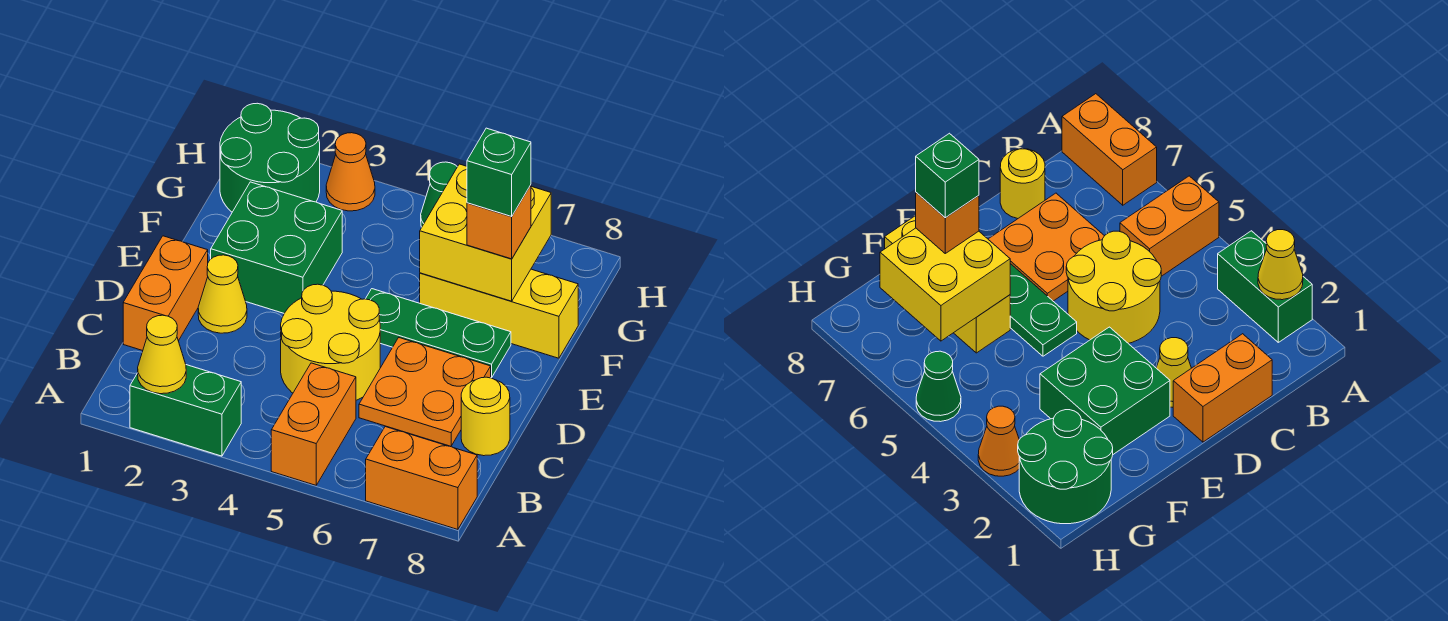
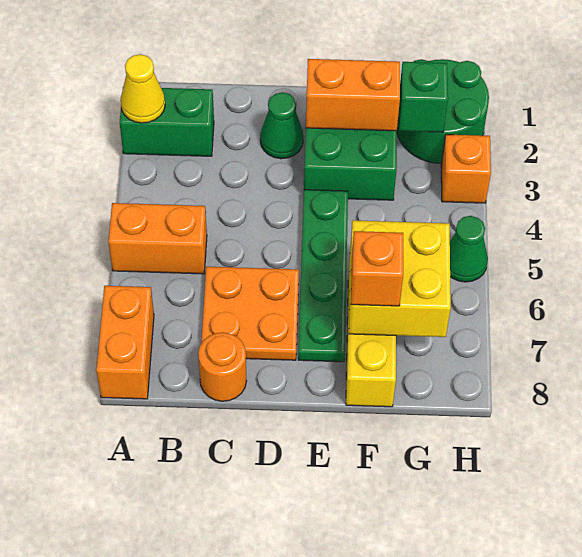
green brick A2:A3 level 1 -> green brick A2:B2 level 1
orange brick C1:D1 level 1 -> orange brick E2:F2 level 2
yellow round brick C4:D5 level 1 -> none
yellow round brick C8 level 1 -> orange round brick C8 level 1
yellow cone D2 level 1 -> green cone D2 level 1
green plate E5:E7 level 1 -> green plate E4:E7 level 1
green brick F7 level 4 -> green brick G2 level 2
orange cone H3 level 1 -> orange brick H3 level 1

